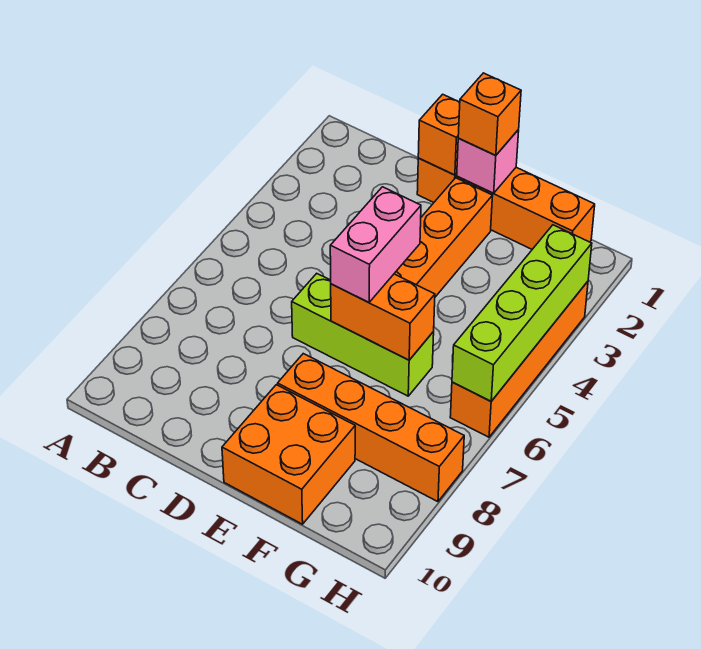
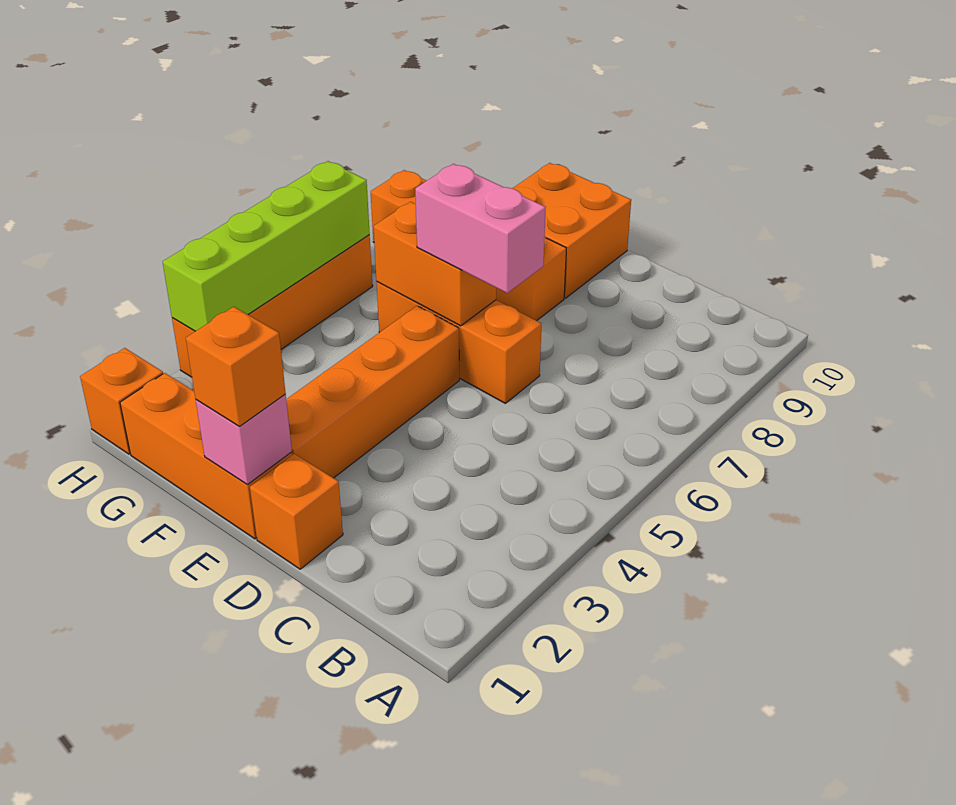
orange brick D1 level 2 -> orange brick H1 level 1
lime brick D6:F6 level 1 -> orange brick D6:F6 level 1
pink brick E5:E6 level 3 -> pink brick D6:E6 level 3

